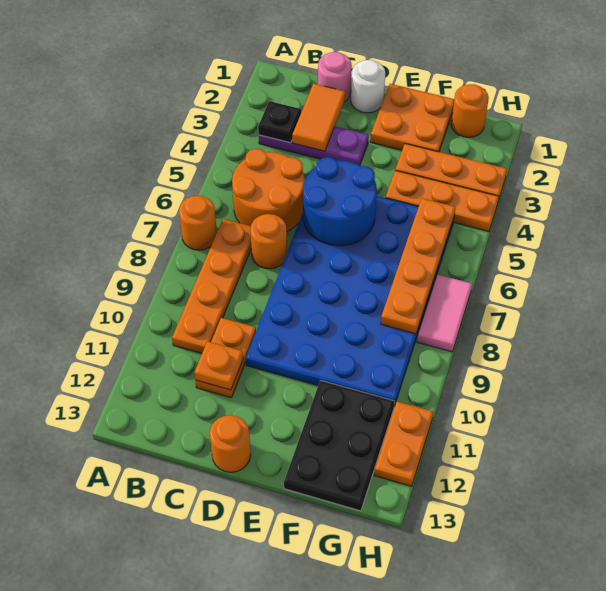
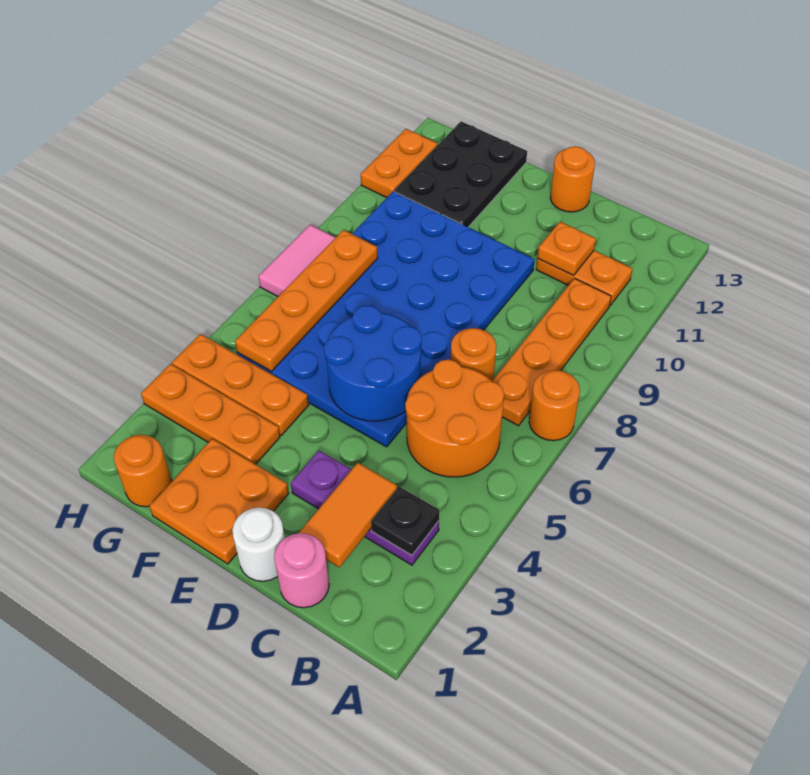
orange plate C10:C11 level 1 -> orange plate B11:C11 level 1

